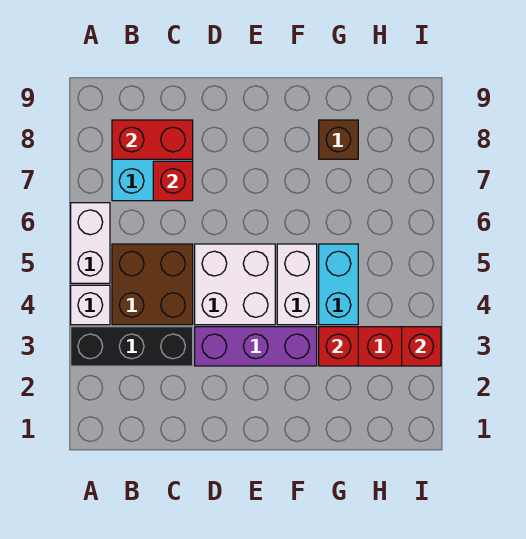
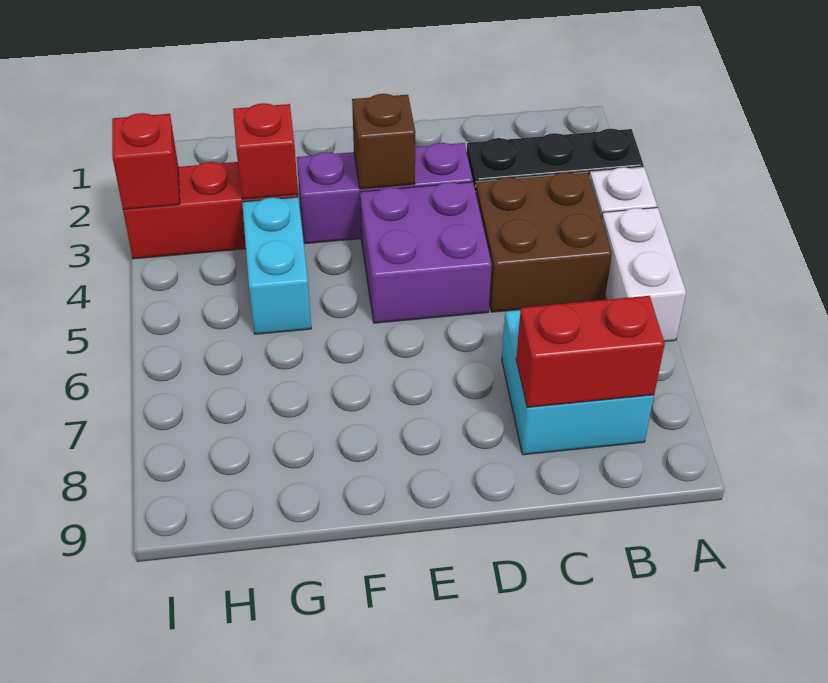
red brick C7 level 2 -> none
white brick D4:E5 level 1 -> purple brick D4:E5 level 1
white brick F4:F5 level 1 -> none
brown brick G8 level 1 -> brown brick E3 level 2

